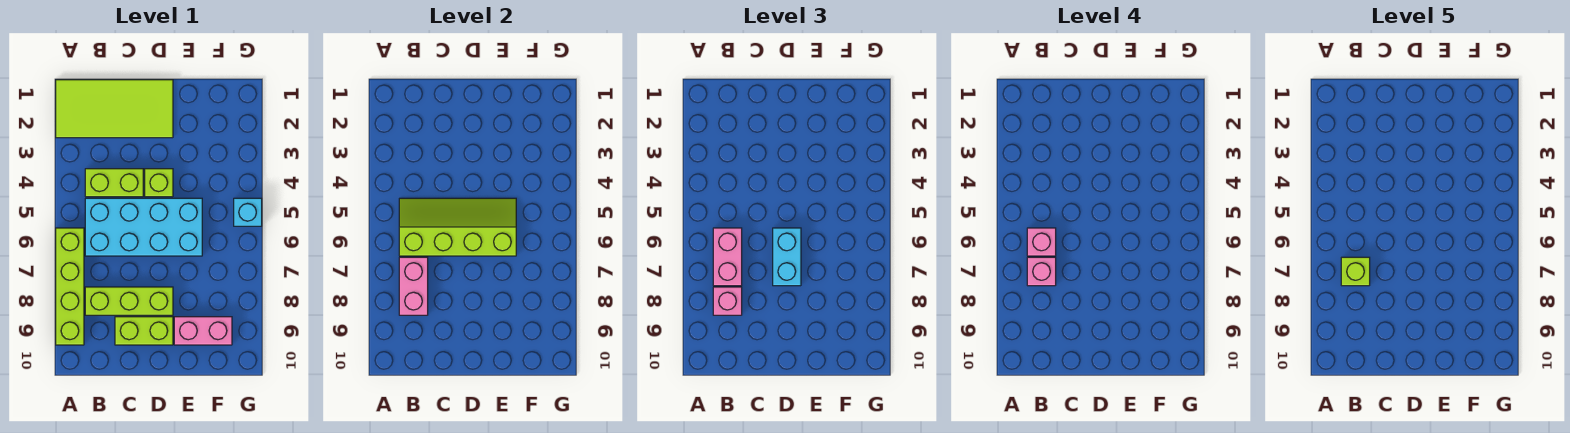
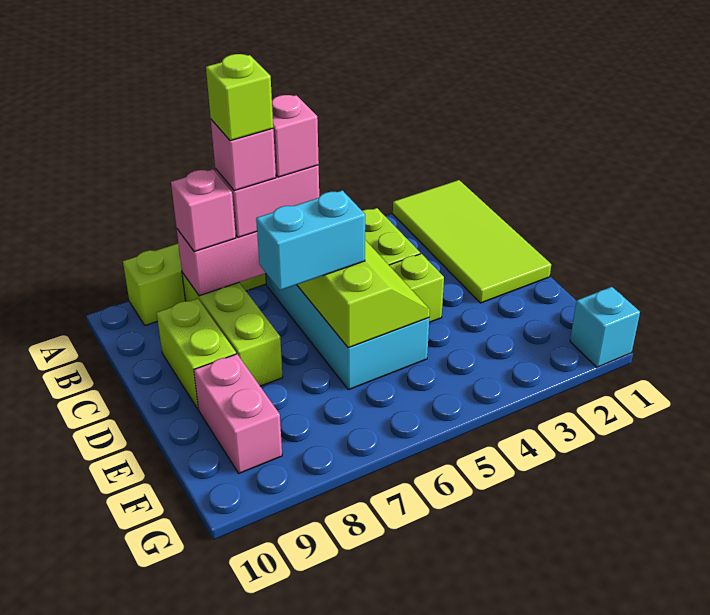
cyan brick G5 level 1 -> cyan brick G1 level 1

